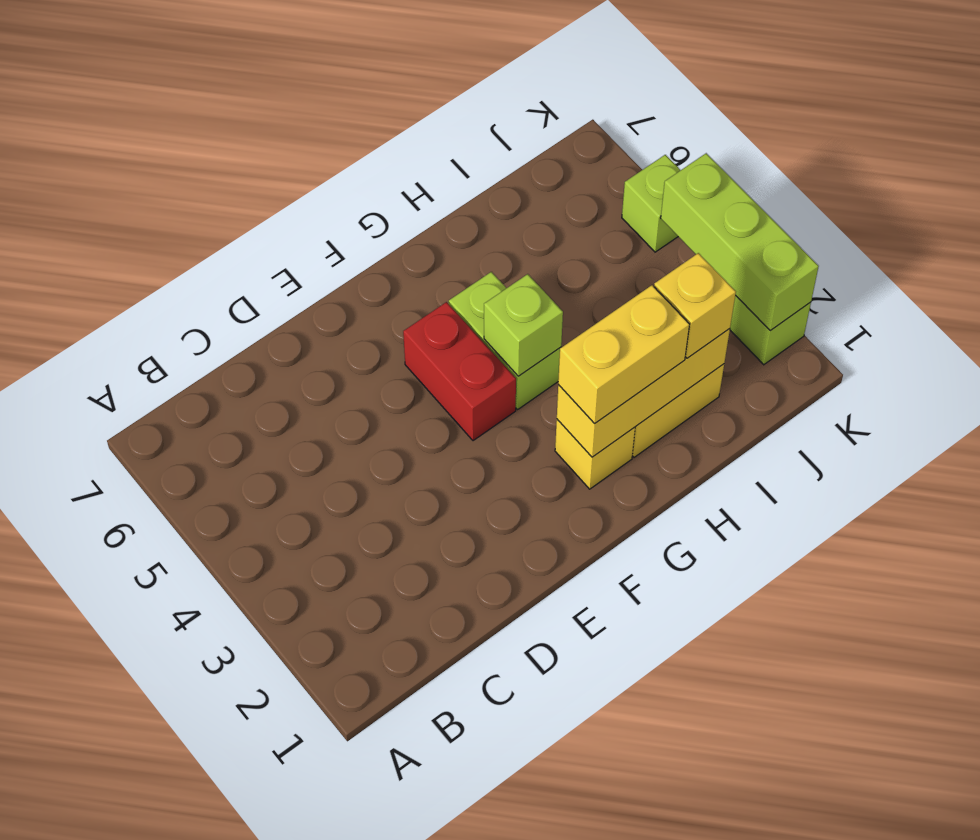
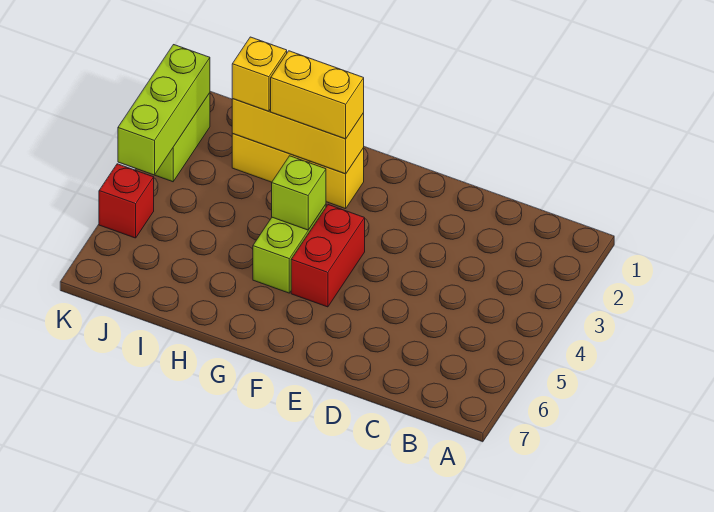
lime brick K5 level 1 -> red brick K5 level 1

